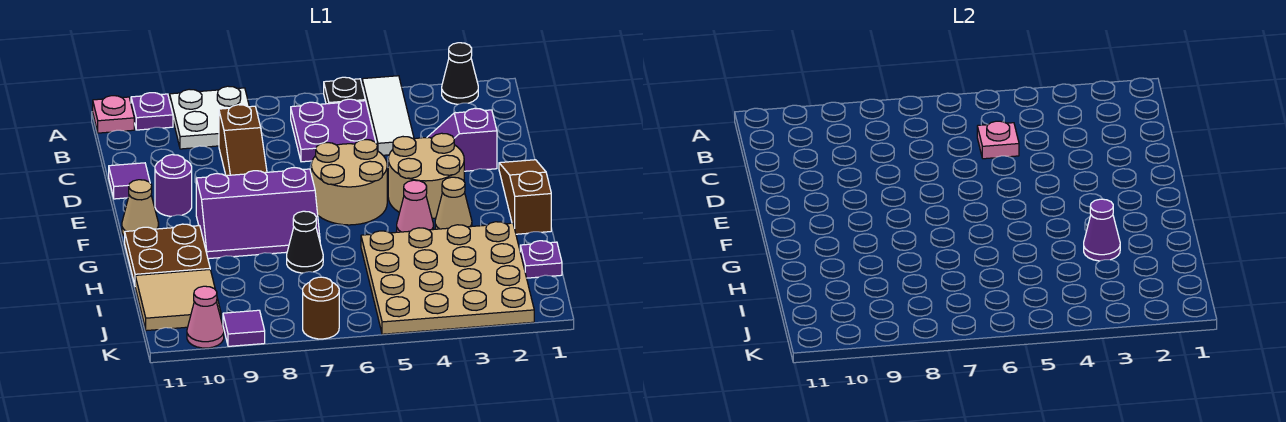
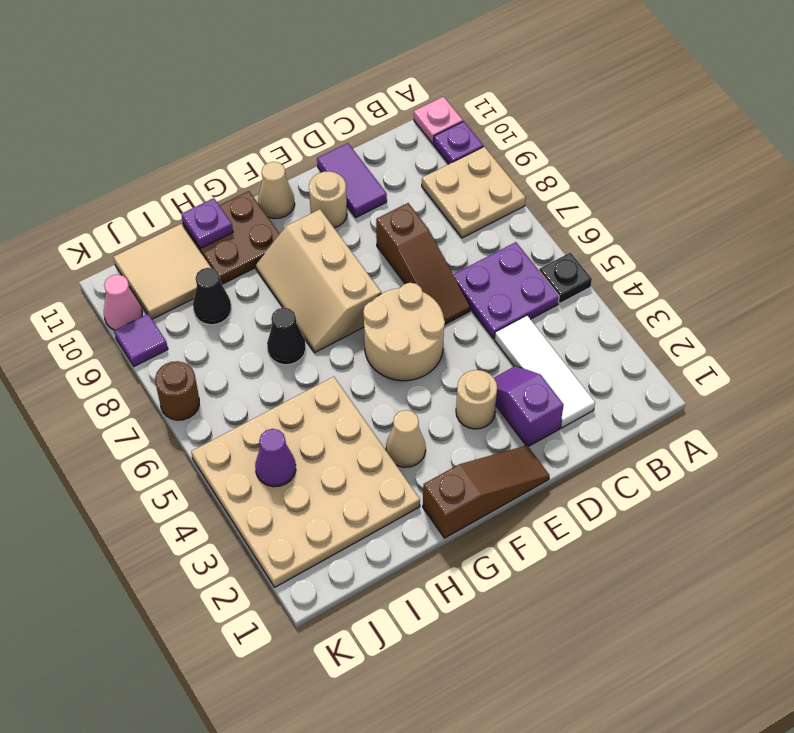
black cone A2 level 1 -> black cone I9 level 1
white tile A4:C4 level 1 -> white tile C2:C4 level 1
white plate A8:B9 level 1 -> tan plate A8:B9 level 1
pink plate C5 level 2 -> none
brown slope C8:E8 level 1 top C -> brown slope D6:D8 level 1 top 8
purple tile D11 level 1 -> purple tile D10:D11 level 1
tan round brick E3:F4 level 1 -> tan round brick E3 level 1
purple round brick E10 level 1 -> tan round brick E10 level 1
purple slope F7:G9 level 1 top F -> tan slope F7:G9 level 1 top F
pink cone G4 level 1 -> none
purple cone H3 level 2 -> purple cone J4 level 2
purple plate I1 level 1 -> purple plate H11 level 2

